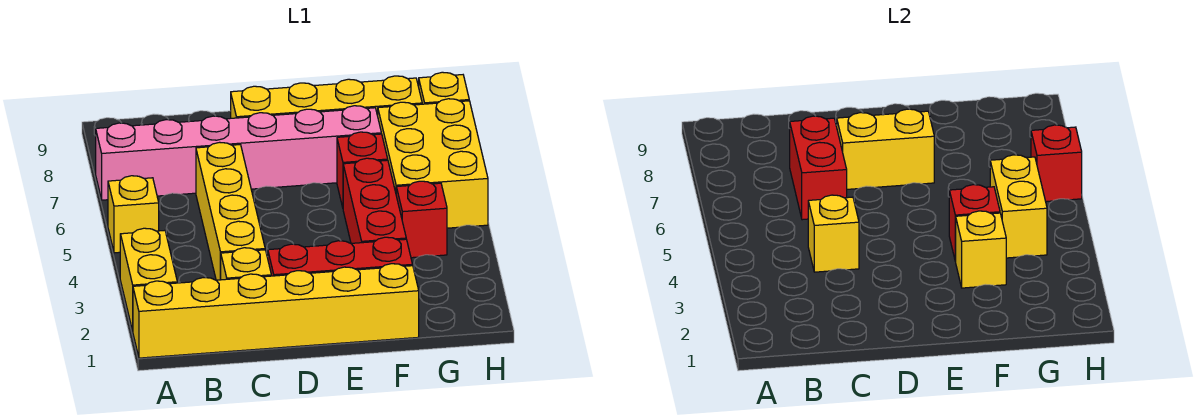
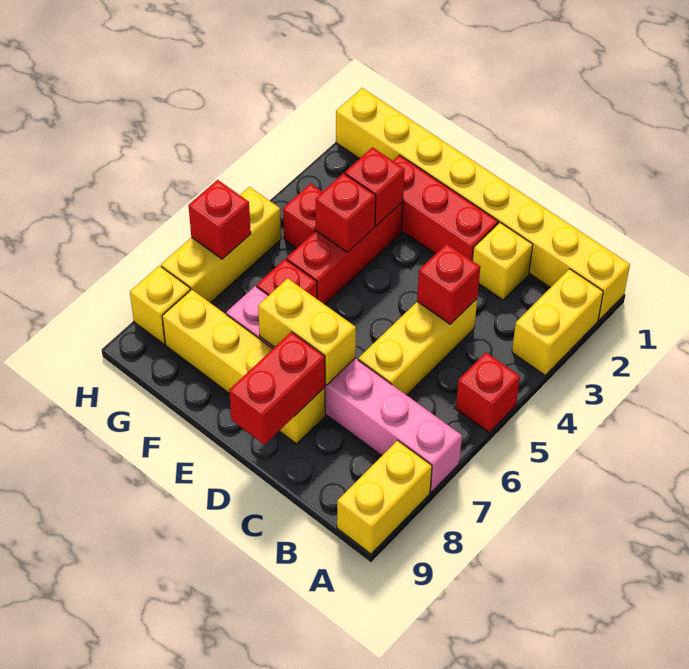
yellow brick A1:F1 level 1 -> yellow brick A1:H1 level 1
yellow brick A5 level 1 -> red brick A5 level 1
yellow brick C3:C6 level 1 -> yellow brick C4:C6 level 1
yellow brick C4 level 2 -> red brick C4 level 2
red brick C6:C7 level 2 -> red brick D8:D9 level 2
yellow brick F3 level 2 -> red brick F3 level 2
yellow brick G4:G5 level 2 -> yellow brick A8:A9 level 1
yellow brick G5:H7 level 1 -> yellow brick H5:H7 level 1

